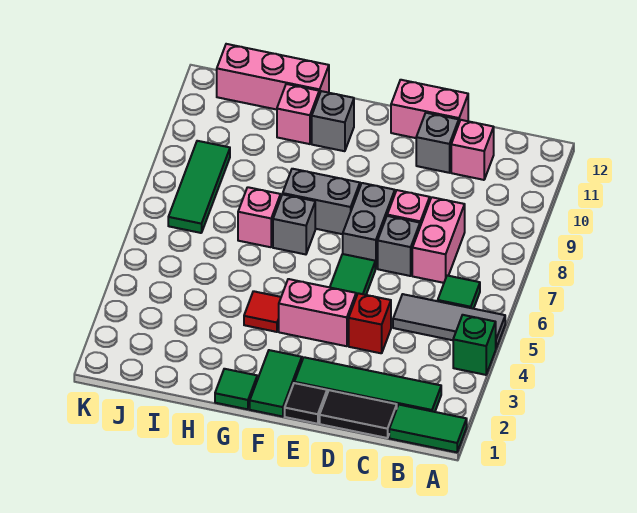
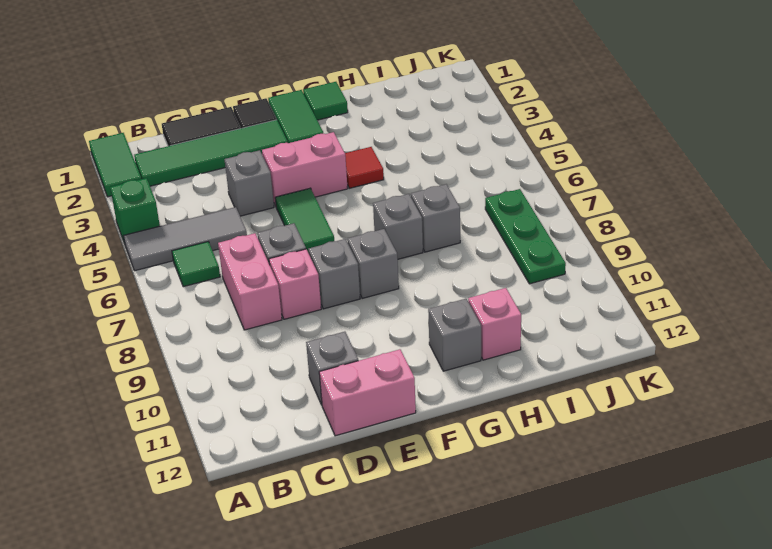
green tile A1:B1 level 1 -> green tile A1:A2 level 1
pink brick C11 level 1 -> none
red brick D4 level 1 -> grey brick D4 level 1
grey brick E7:E8 level 1 -> grey brick E8 level 1
grey brick F8:G8 level 1 -> grey brick F8 level 1
pink brick H7 level 1 -> grey brick H7 level 1
pink brick H12:J12 level 1 -> none
green tile J7:J9 level 1 -> green plate J7:J9 level 1

